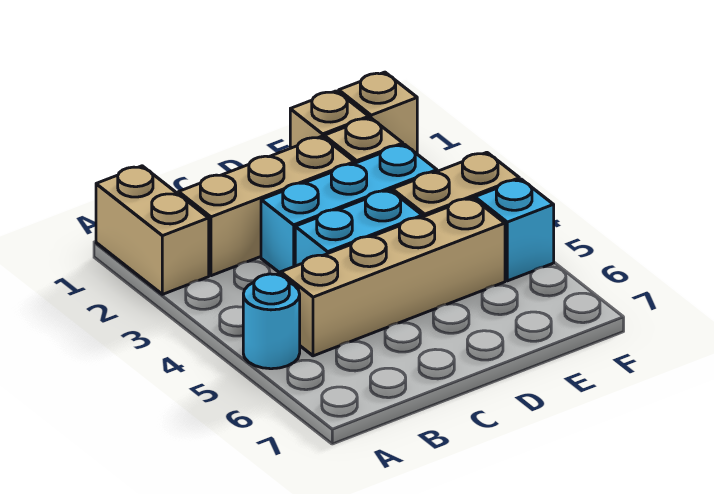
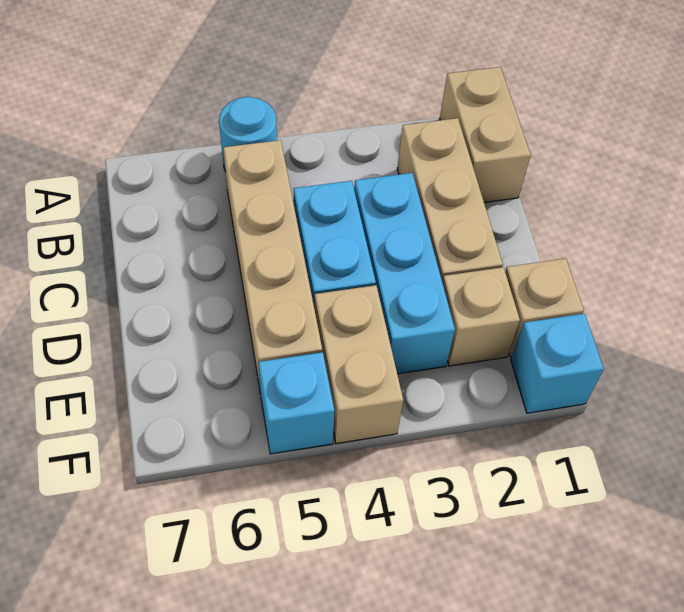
tan brick A1:A2 level 1 -> tan brick A1:B1 level 1
tan brick F1 level 1 -> cyan brick F1 level 1

